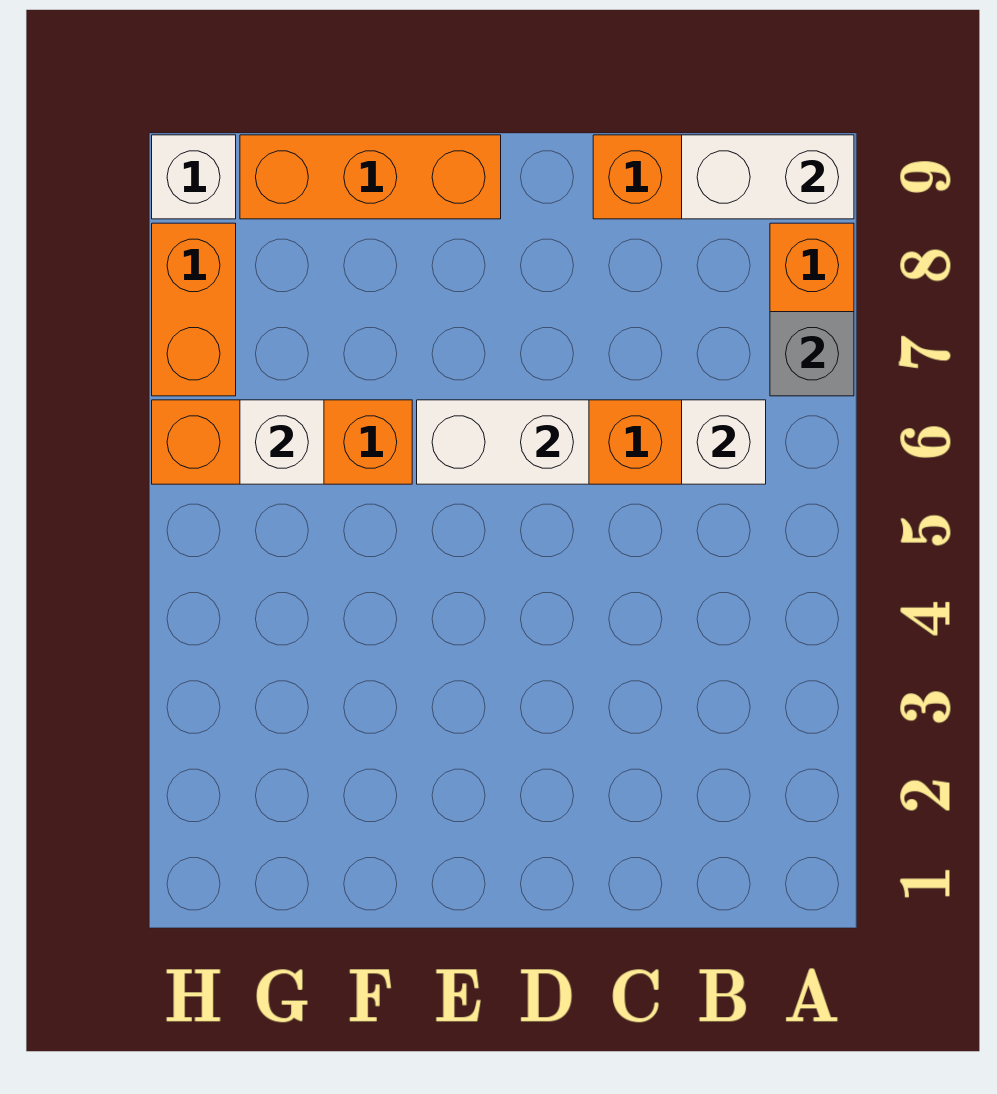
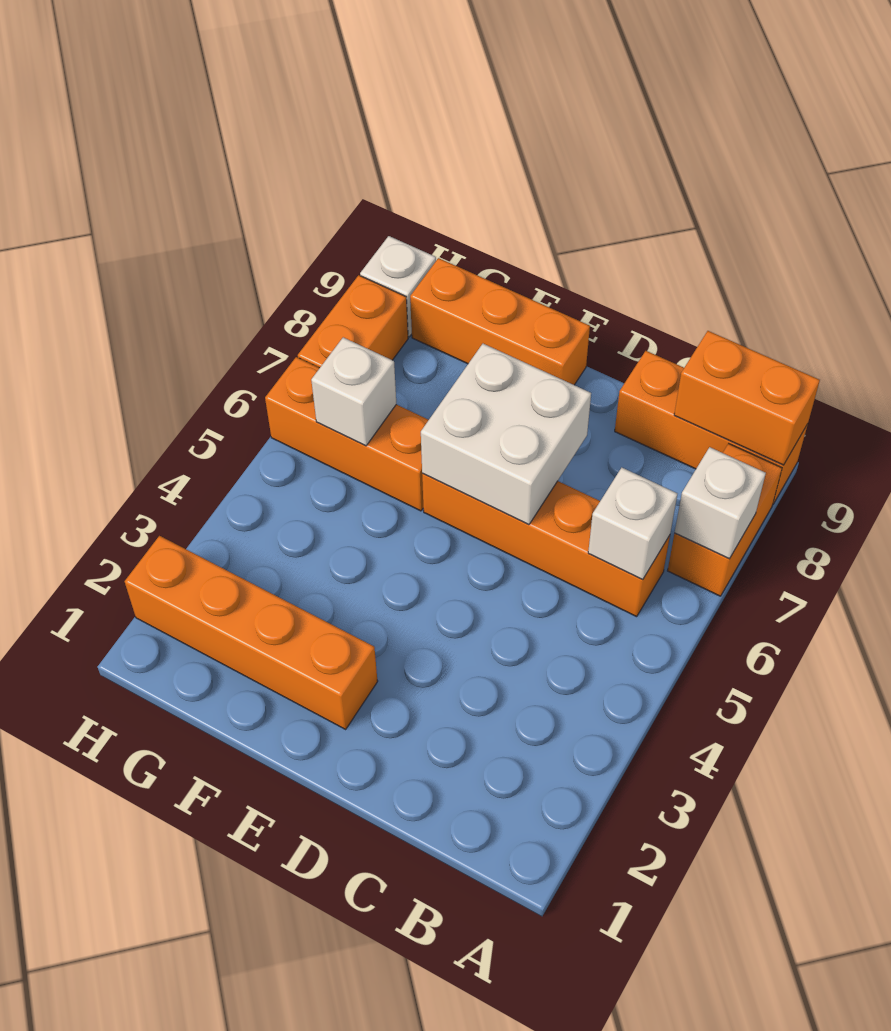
grey brick A7 level 2 -> white brick A7 level 2
white brick A9:B9 level 2 -> orange brick A9:B9 level 2
white brick D6:E6 level 2 -> white brick D6:E7 level 2
none -> orange brick E2:H2 level 1

